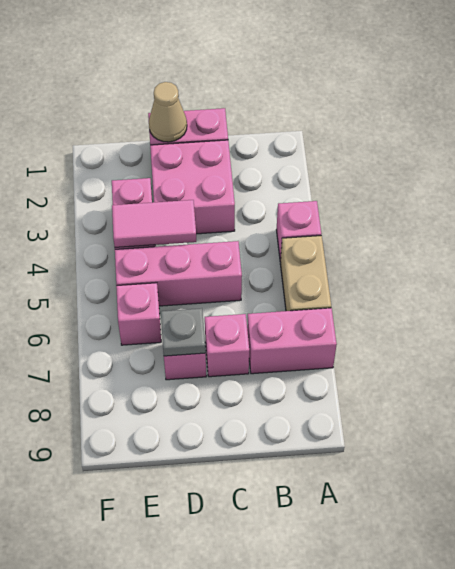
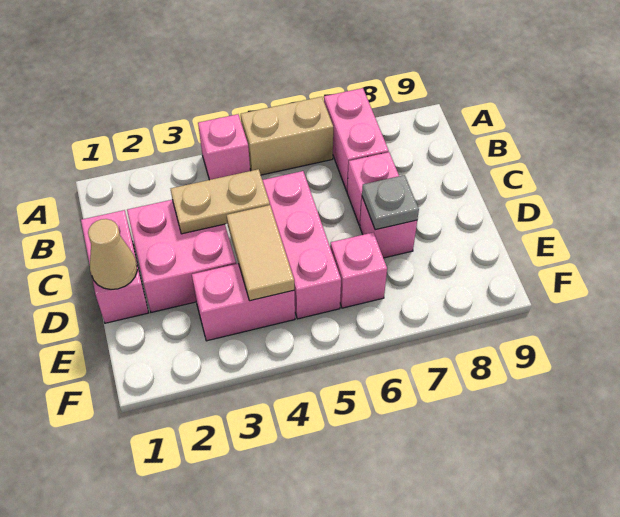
none -> tan plate C3:C4 level 2
pink tile D4:E4 level 2 -> tan tile D4:E4 level 2

